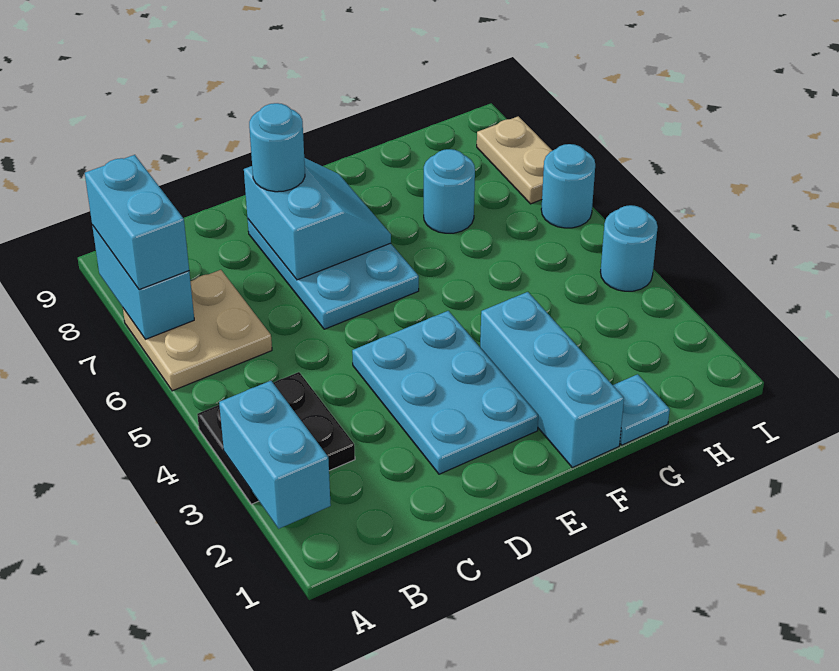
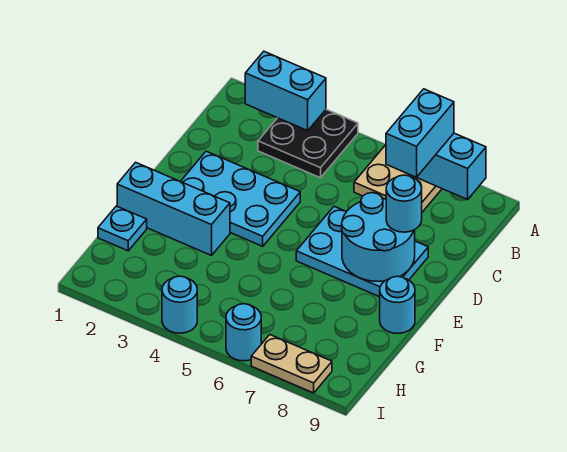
cyan brick A7:A8 level 3 -> cyan brick A7:B7 level 3
cyan slope D7:E8 level 2 top D -> cyan round brick D7:E8 level 2
cyan round brick G7 level 1 -> cyan round brick F9 level 1

